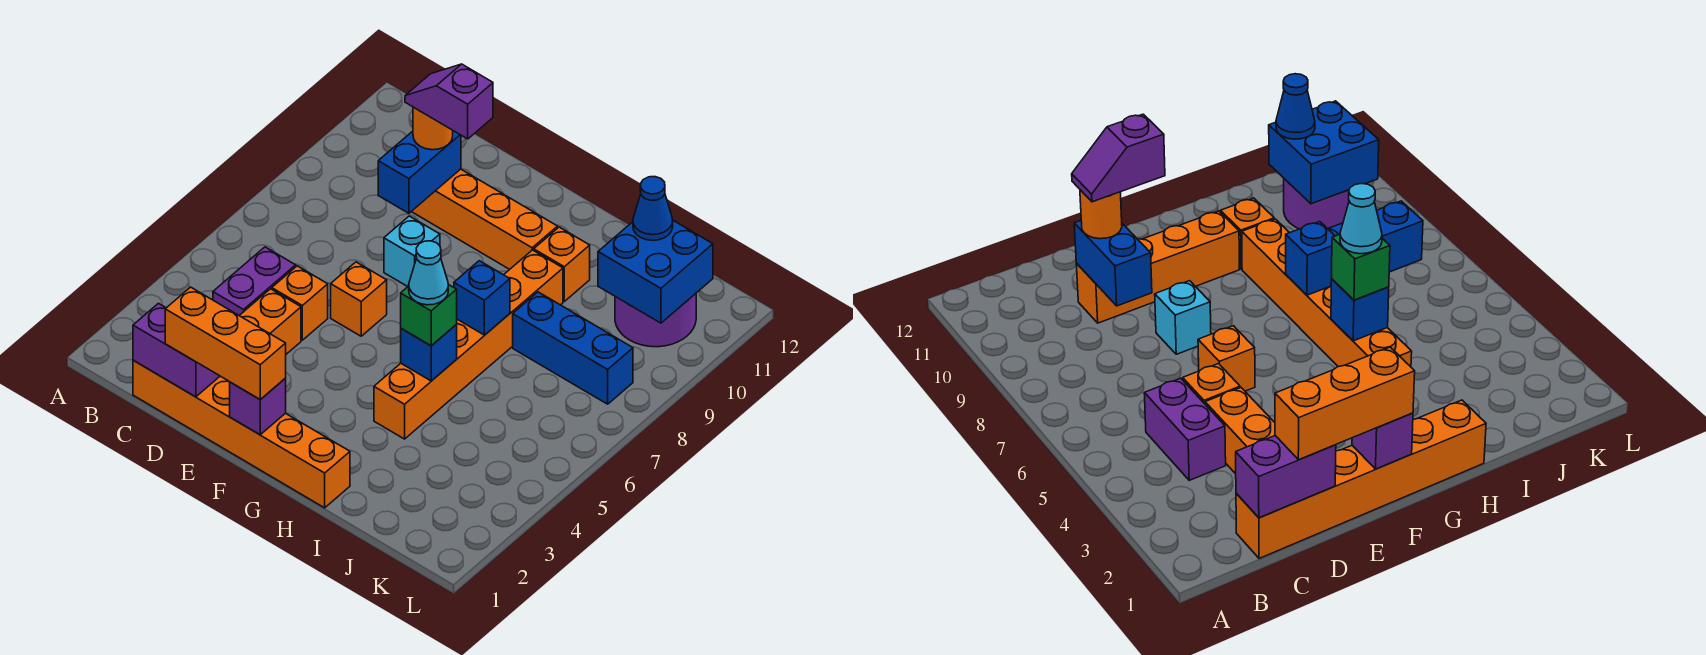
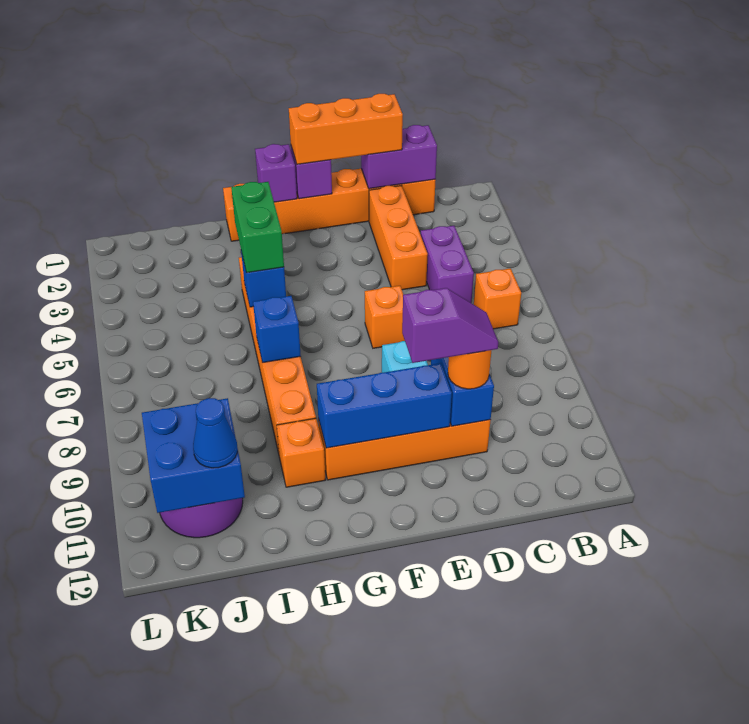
orange brick D5 level 1 -> orange brick B6 level 1
none -> purple brick G1 level 2
green brick H5 level 3 -> green brick H4:H5 level 3
cyan cone H5 level 4 -> none
blue brick I8:K8 level 1 -> blue brick E10:G10 level 2

